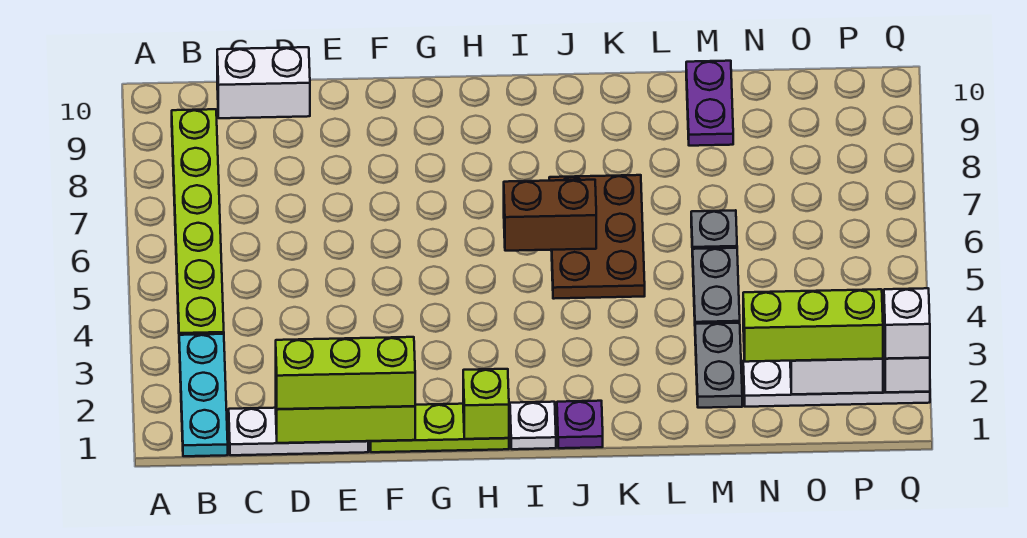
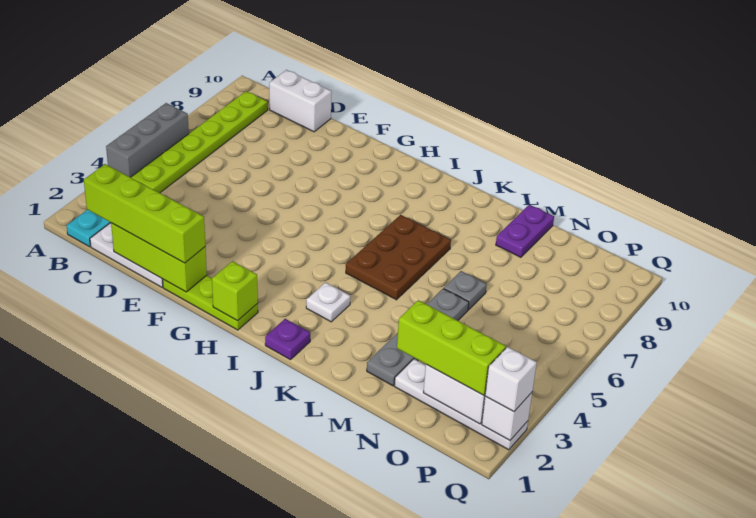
none -> grey brick A4:A6 level 1
lime brick D1:F1 level 3 -> lime brick C1:F1 level 3
white plate I1 level 1 -> white plate J3 level 1
brown brick I6:J6 level 2 -> none

